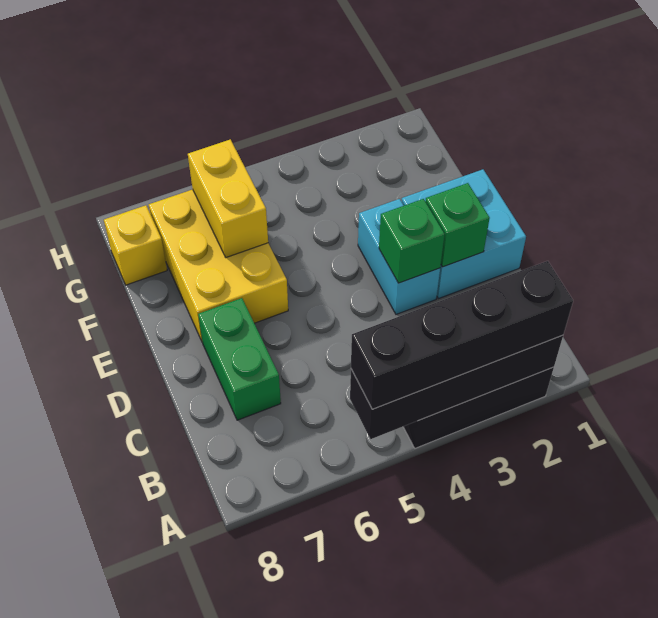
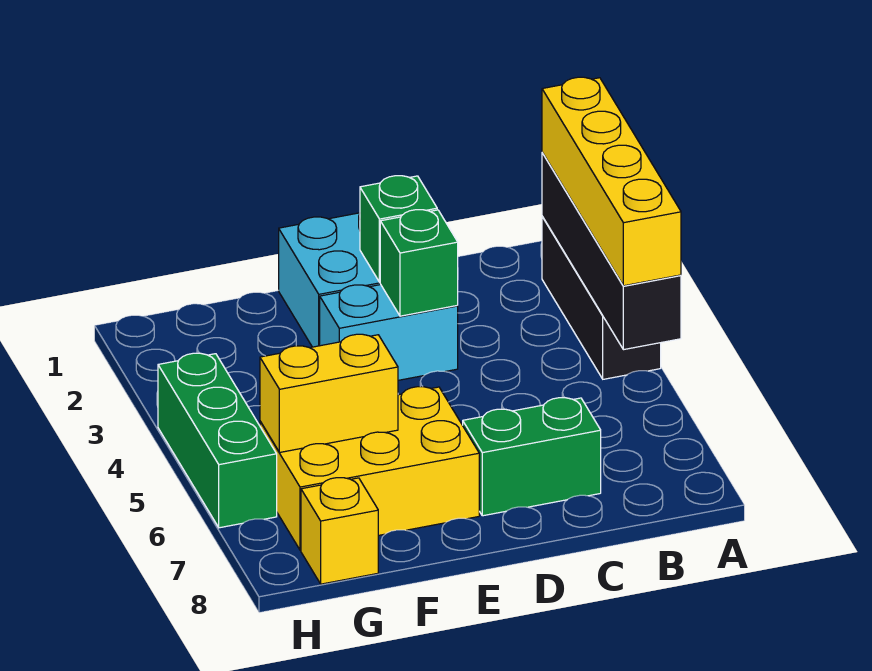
black brick A2:A5 level 3 -> yellow brick A2:A5 level 3
none -> green brick H4:H6 level 1

